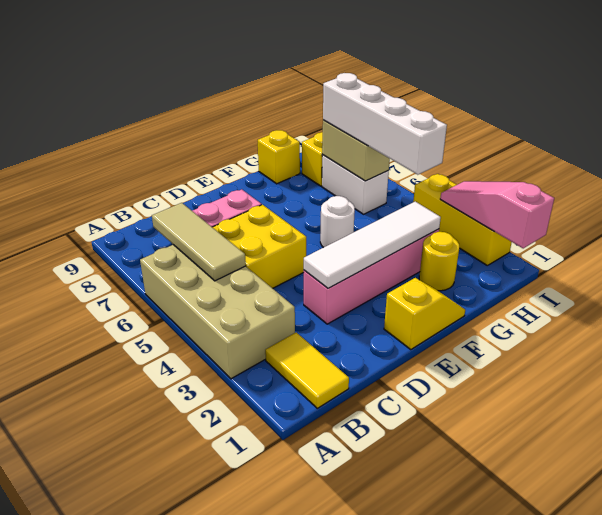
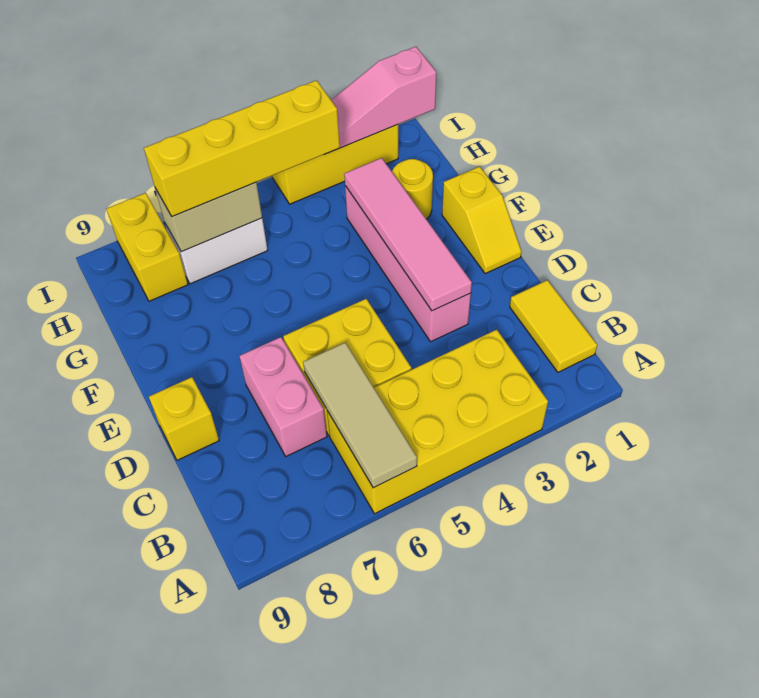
tan brick A3:B6 level 1 -> yellow brick A3:B6 level 1
yellow tile B1:B2 level 1 -> yellow tile B1:C1 level 1
tan tile B5:B7 level 2 -> tan tile A6:C6 level 2
white tile D3:G3 level 2 -> pink tile D3:G3 level 2
yellow slope E1:F1 level 1 top E -> yellow slope E1:F1 level 1 top F
white round brick F5 level 1 -> none
yellow brick G9 level 1 -> yellow brick D9 level 1
white brick H4:H7 level 3 -> yellow brick H4:H7 level 3

